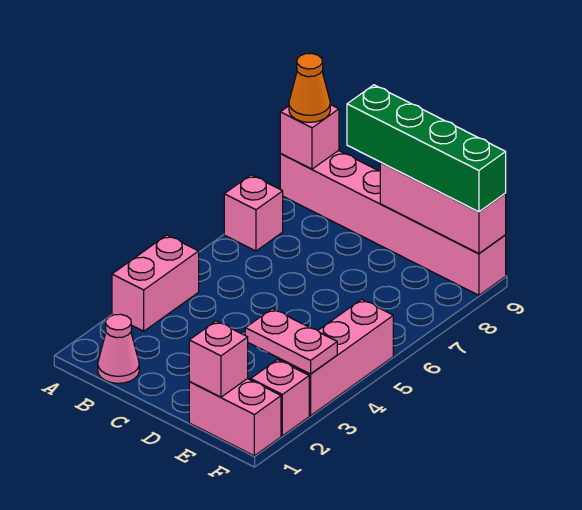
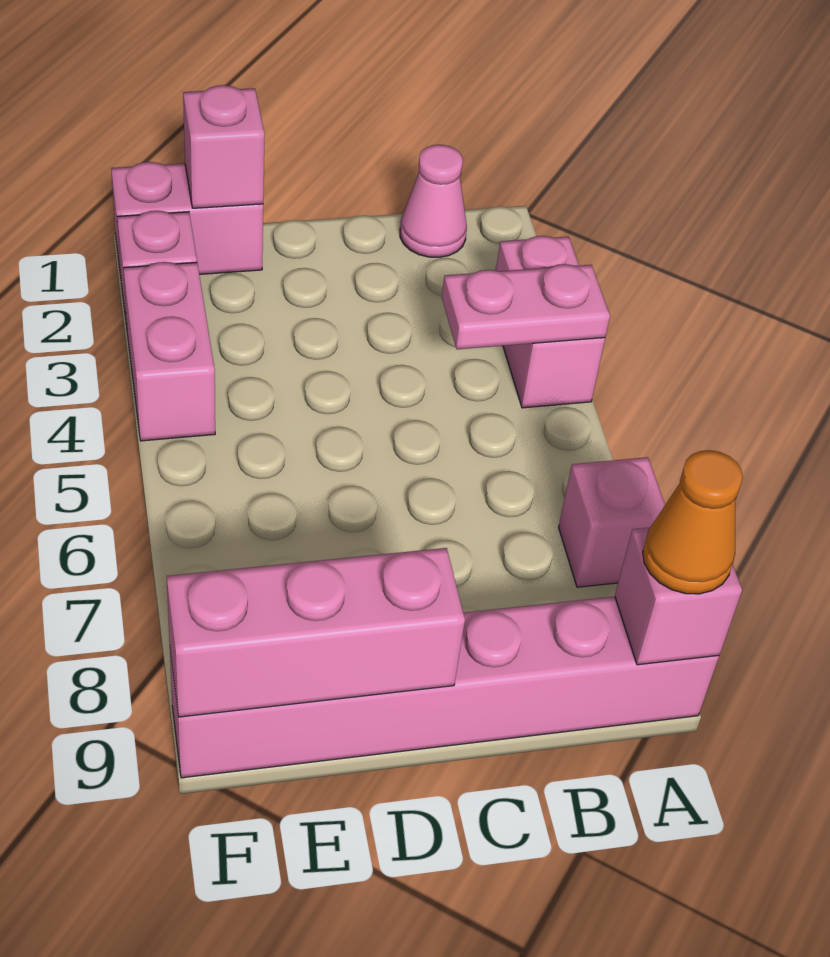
green brick C9:F9 level 3 -> none
pink plate E3:F3 level 2 -> pink plate A4:B4 level 2
pink brick F3:F5 level 1 -> pink brick F3:F4 level 1

